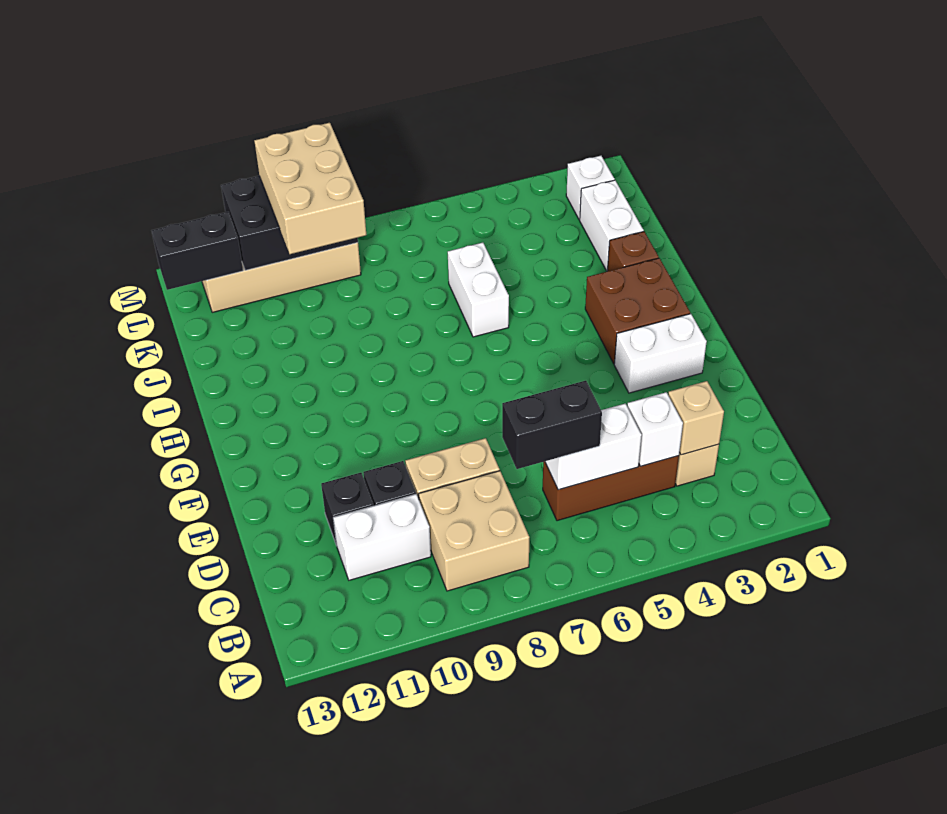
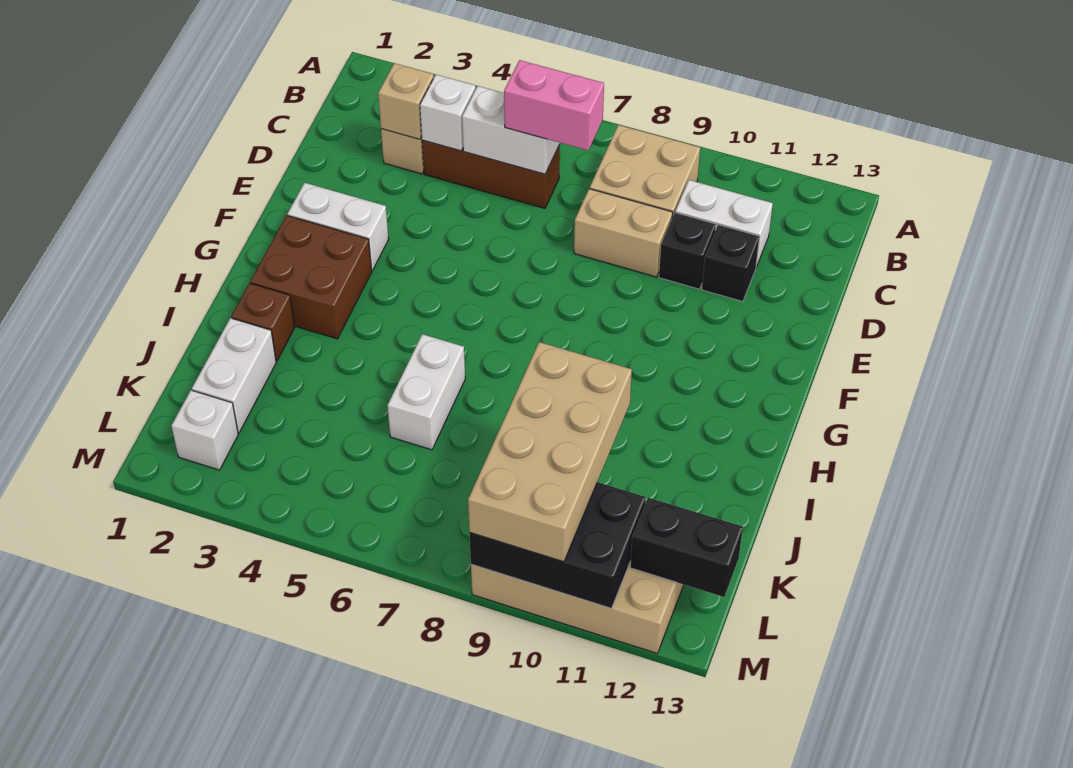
black brick C6:C7 level 3 -> pink brick C6:C7 level 3
tan brick K9:M10 level 3 -> tan brick J9:M10 level 3

